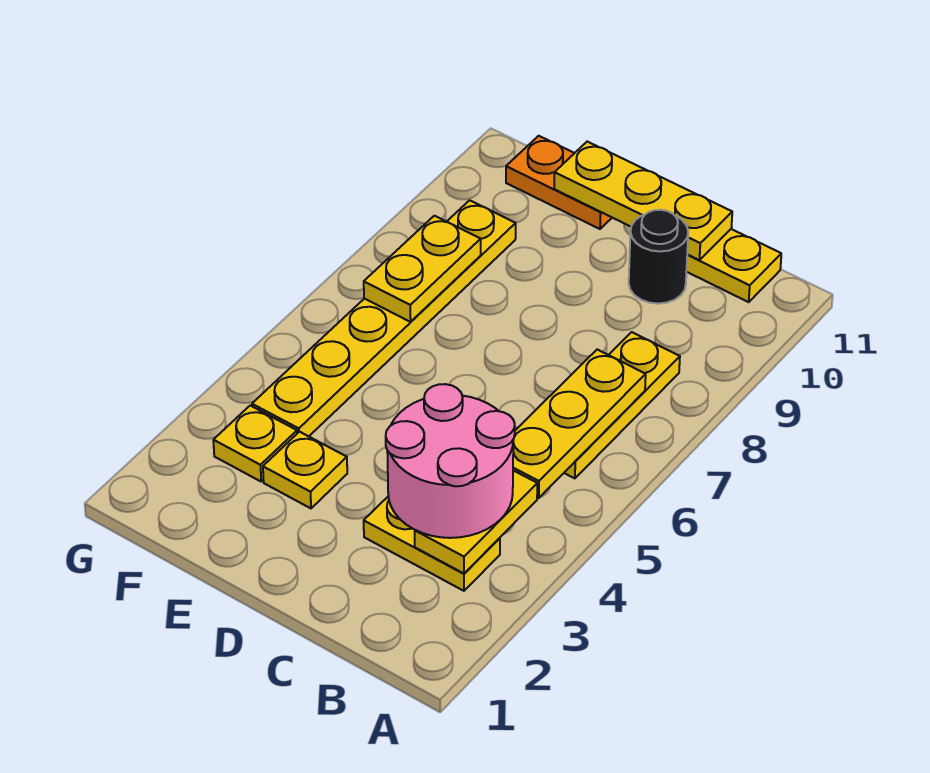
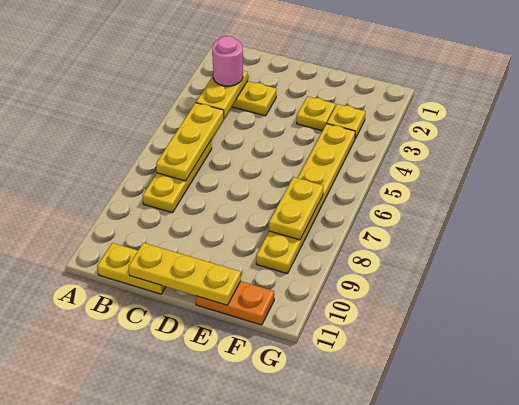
pink round brick B3:C4 level 3 -> pink round brick B3 level 3
black round brick C10 level 1 -> none

